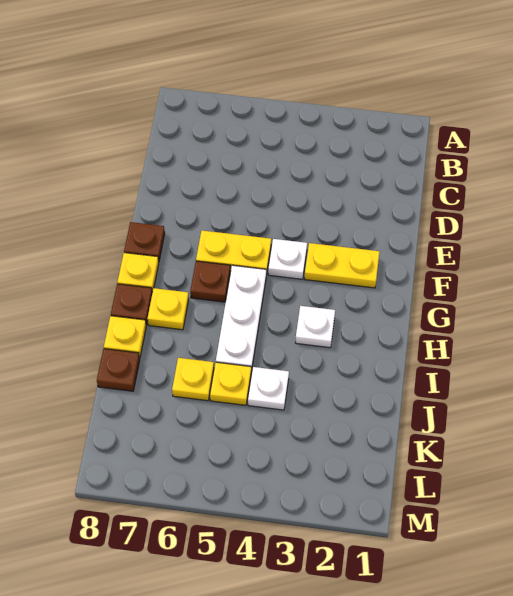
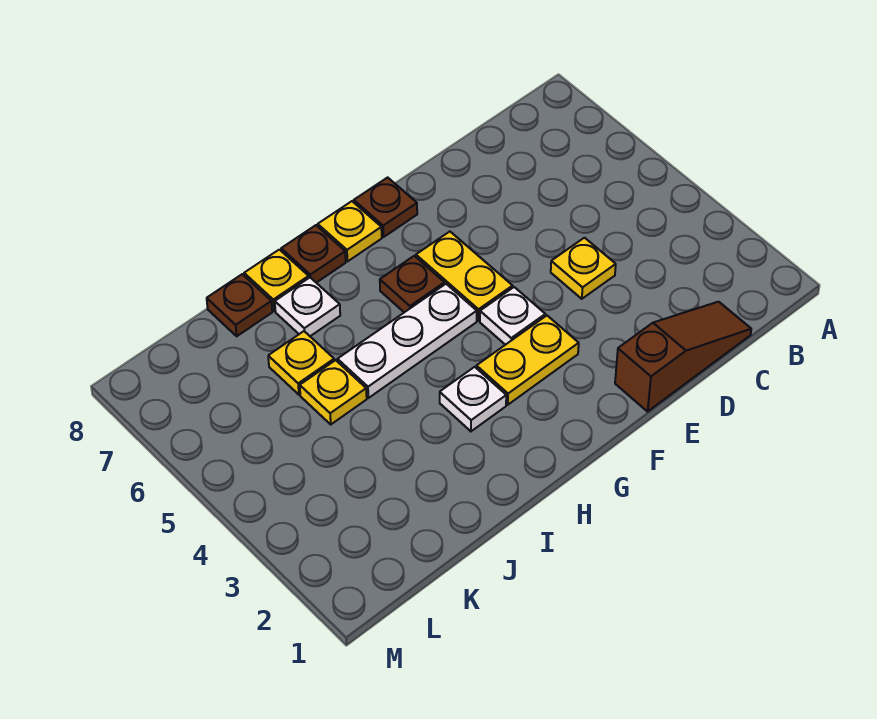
none -> brown slope C1:E1 level 1 top E
yellow plate F2:F3 level 1 -> yellow plate F3:G3 level 1
yellow plate H7 level 1 -> yellow plate D4 level 1
white plate J4 level 1 -> white plate I7 level 1

